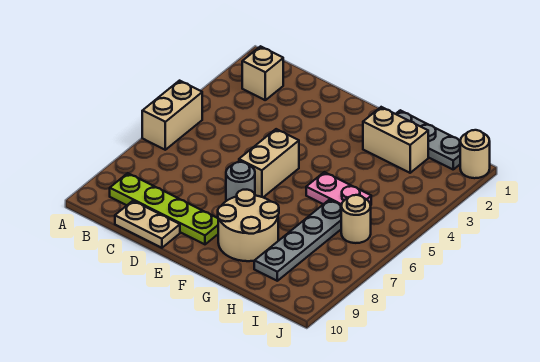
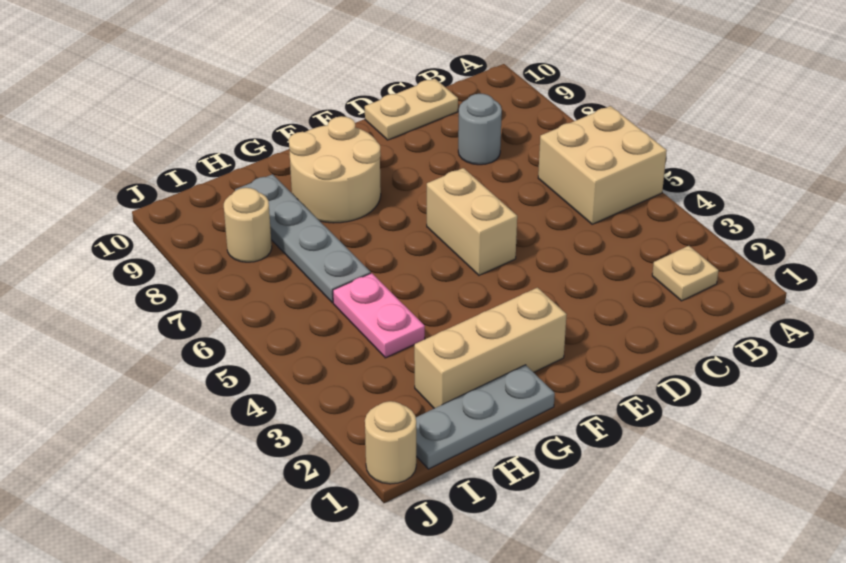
tan brick A5:A6 level 1 -> tan brick A5:B6 level 1
tan brick B2 level 1 -> tan plate B2 level 1
lime plate B9:E9 level 1 -> none
grey round brick E7 level 1 -> grey round brick C8 level 1
tan brick G2:H2 level 1 -> tan brick F2:H2 level 1
pink plate G5:H5 level 1 -> pink plate H4:H5 level 1
tan round brick I6 level 1 -> tan round brick I8 level 1

